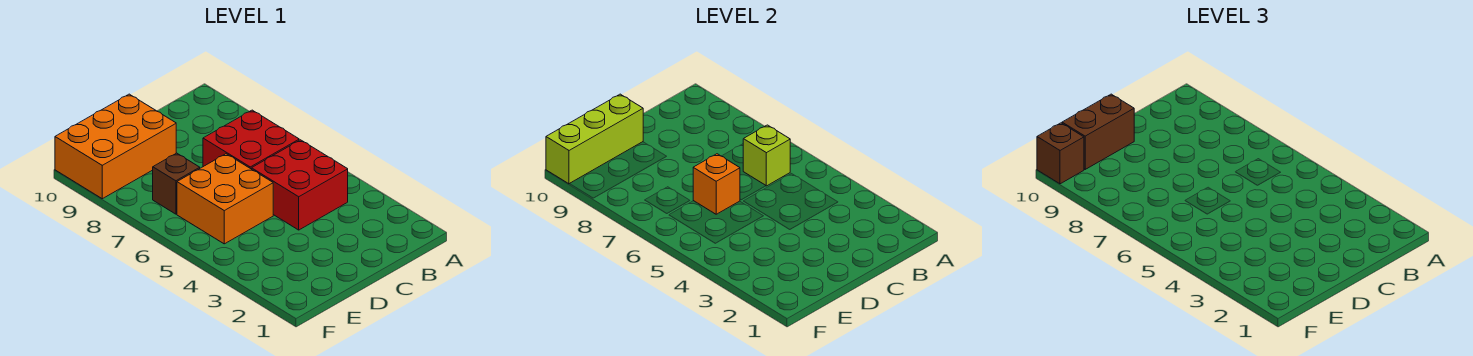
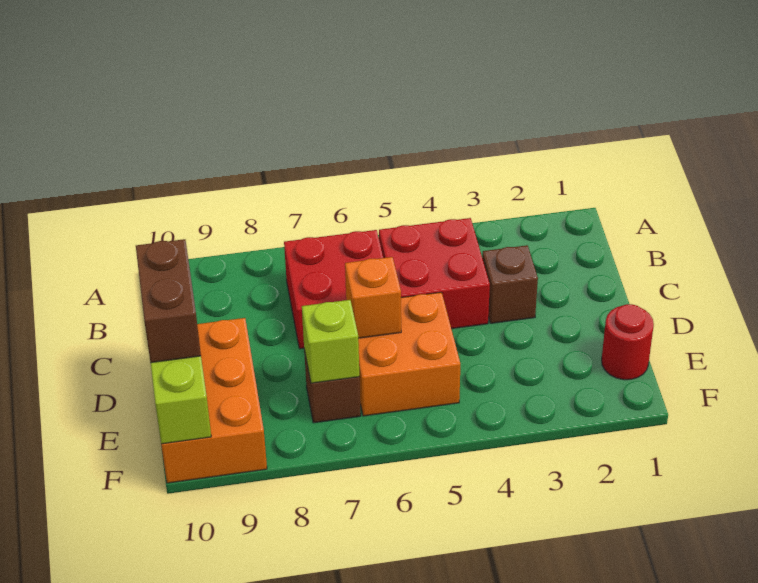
lime brick B6 level 2 -> lime brick E7 level 2
none -> red round brick E1 level 1
brown brick F10 level 3 -> brown brick C3 level 1

